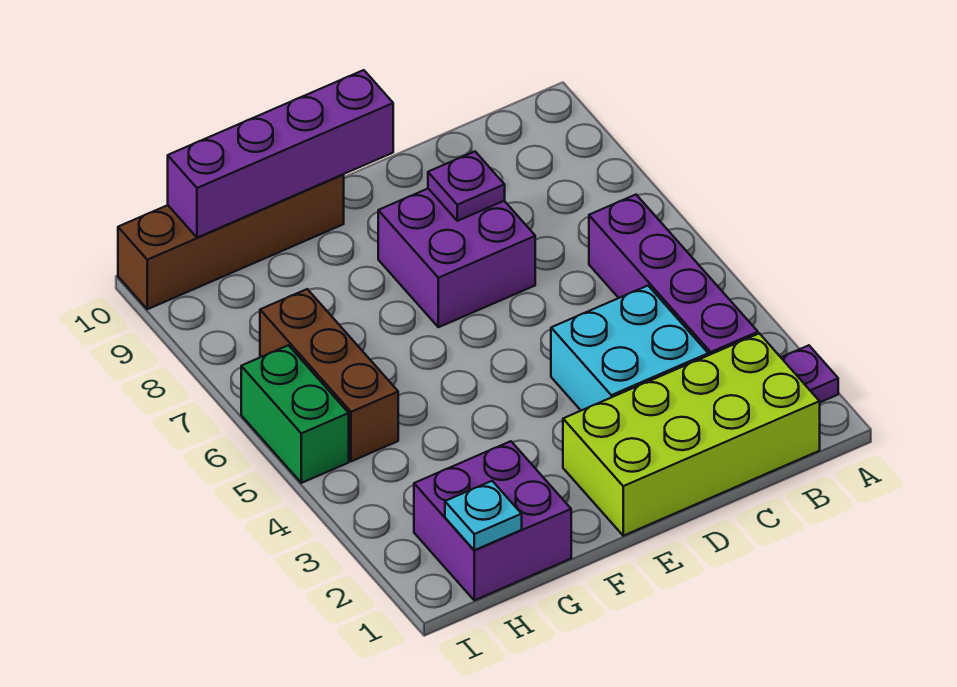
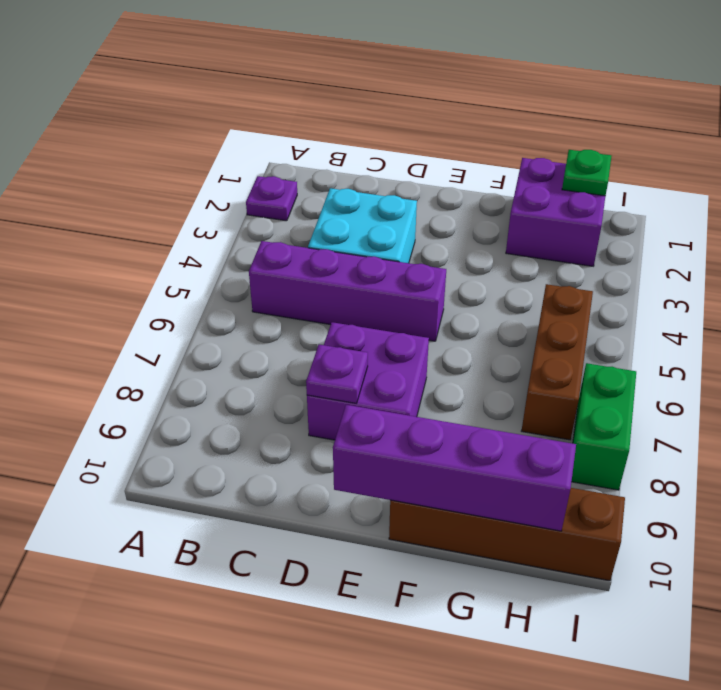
lime brick B1:E2 level 1 -> none
purple brick B3:B6 level 1 -> purple brick B5:E5 level 1
cyan plate H1 level 2 -> green plate H1 level 2
green brick I5:I6 level 1 -> green brick I7:I8 level 1

